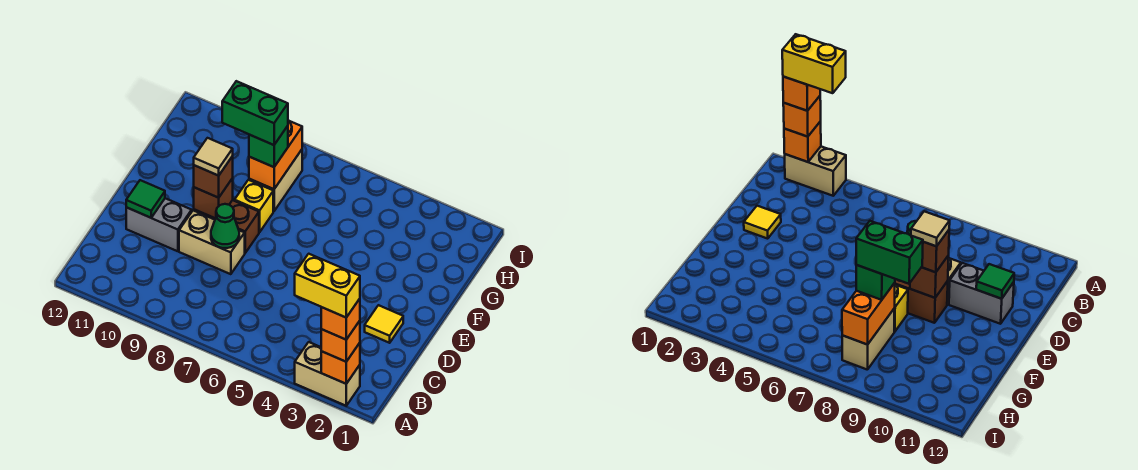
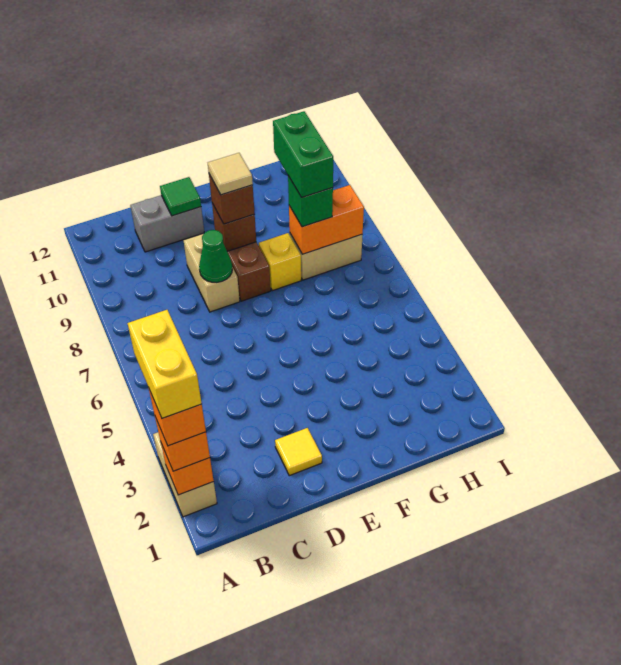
grey brick D10:D11 level 1 -> grey brick C11:D11 level 1

